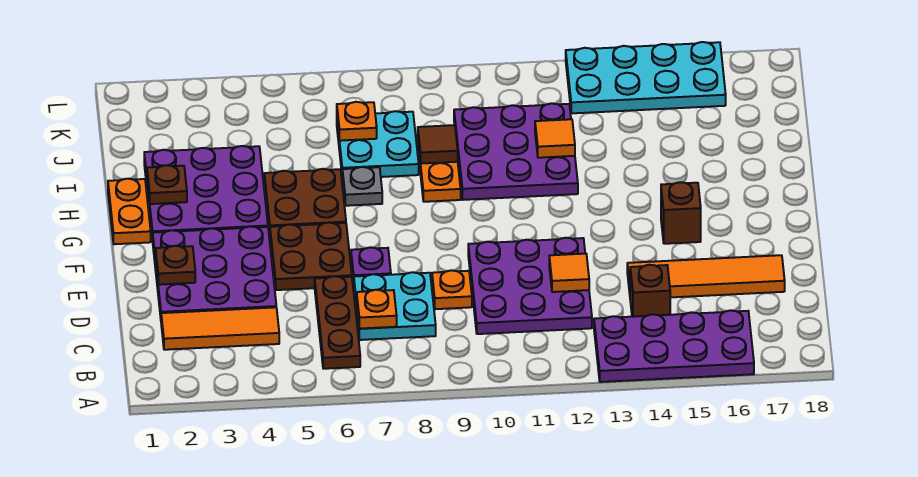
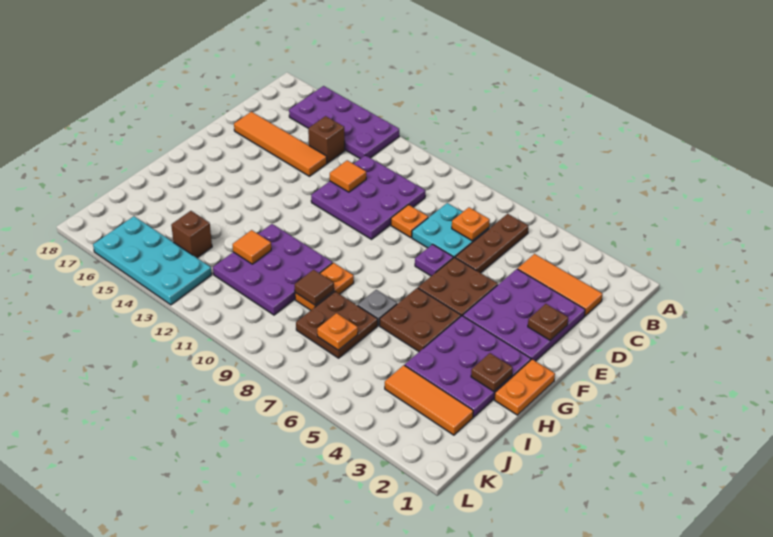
brown brick F15 level 1 -> brown brick J14 level 1
cyan plate I7:J8 level 1 -> brown plate I7:J8 level 1
none -> orange tile J2:J4 level 1

